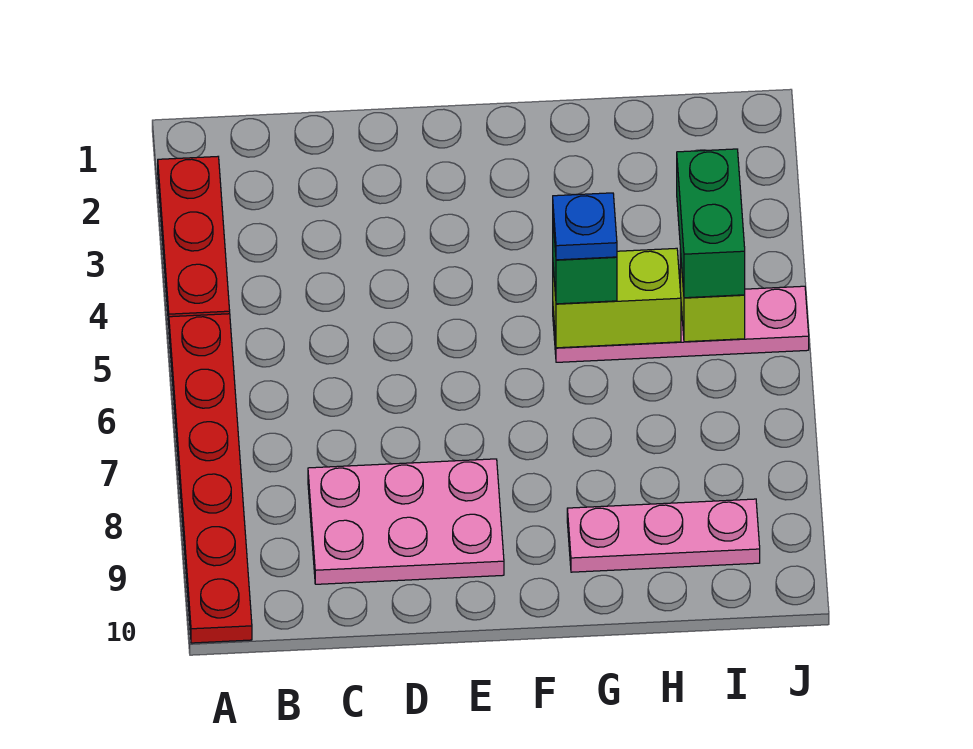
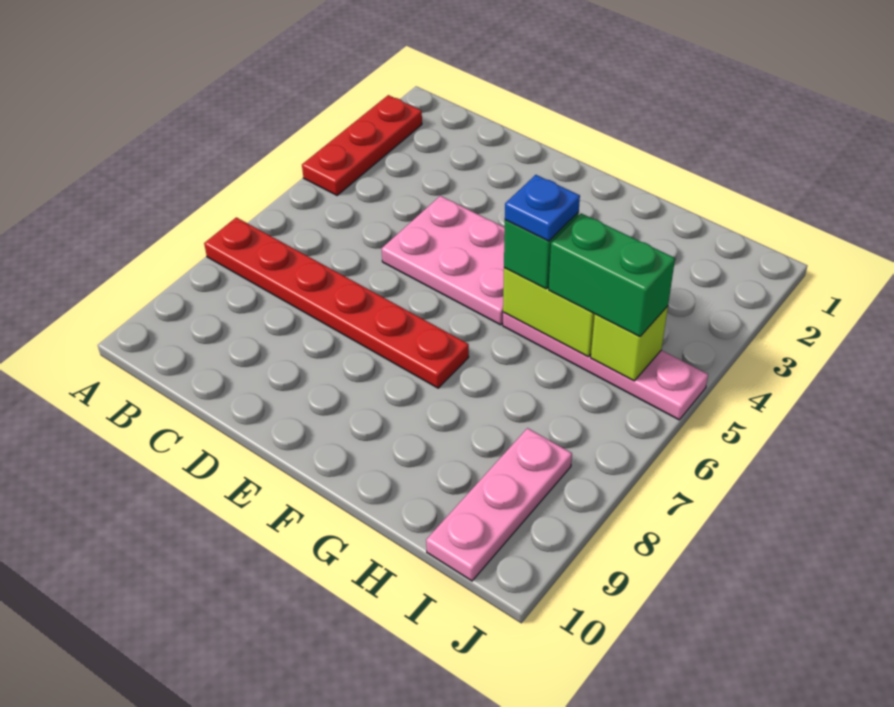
red plate A5:A10 level 1 -> red plate A7:F7 level 1
pink plate C8:E9 level 1 -> pink plate D4:F5 level 1
pink plate G9:I9 level 1 -> pink plate I8:I10 level 1
green brick I4:I5 level 3 -> green brick H5:I5 level 3

